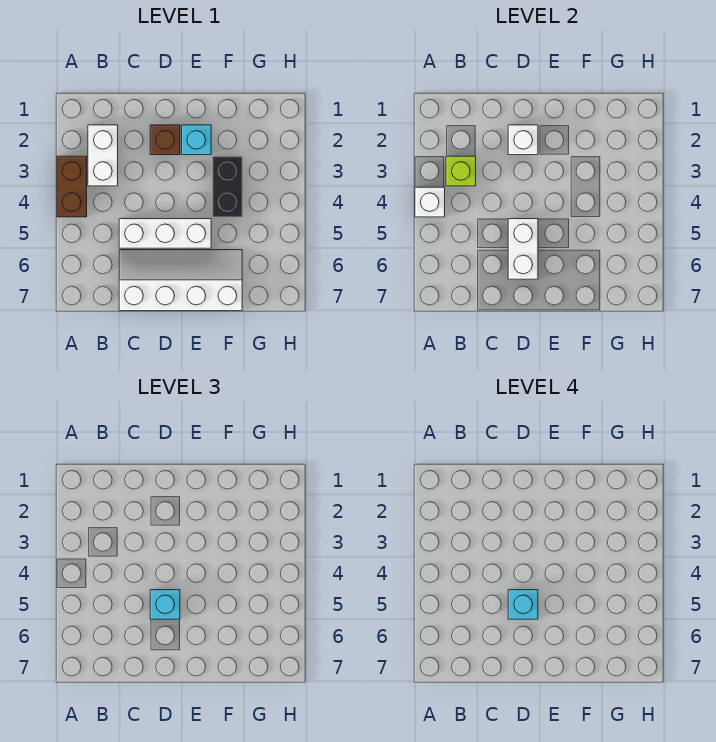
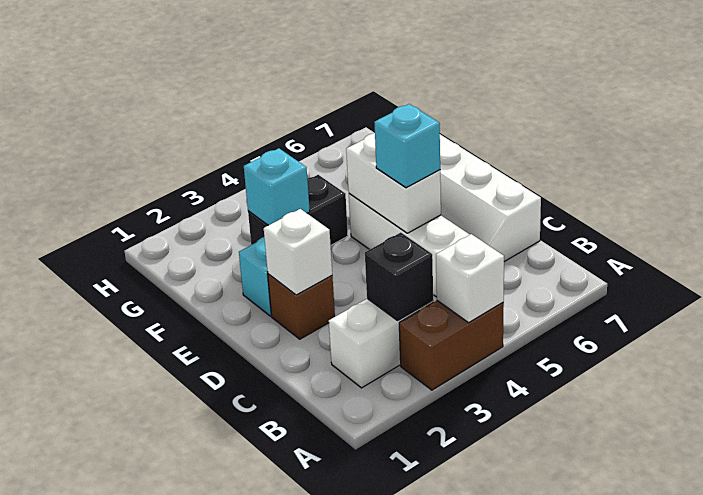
lime brick B3 level 2 -> black brick B3 level 2
white brick D5:D6 level 2 -> white brick D5:E5 level 2
cyan brick D5 level 4 -> cyan brick F3 level 2

